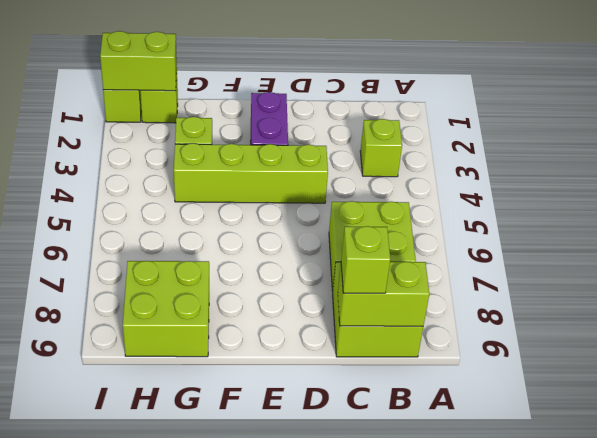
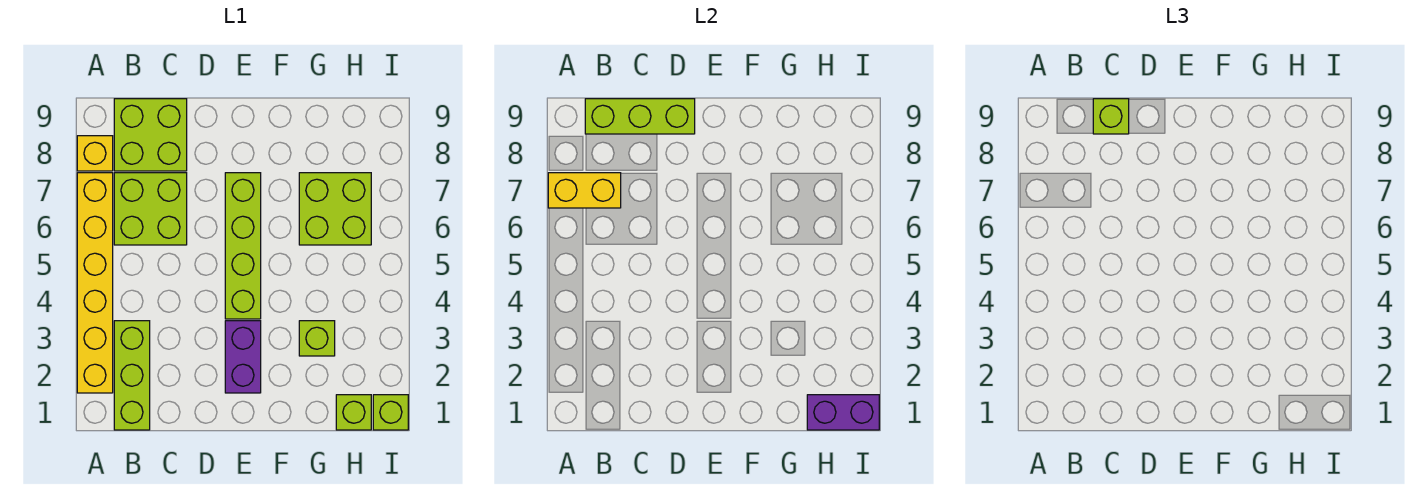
none -> yellow brick A2:A7 level 1
none -> yellow brick A7:B7 level 2
none -> yellow brick A8 level 1
lime brick B3 level 1 -> lime brick B1:B3 level 1
lime brick B9:C9 level 2 -> lime brick B9:D9 level 2
lime brick D4:G4 level 1 -> lime brick E4:E7 level 1
lime brick G8:H9 level 1 -> lime brick G6:H7 level 1
lime brick H1:I1 level 2 -> purple brick H1:I1 level 2

